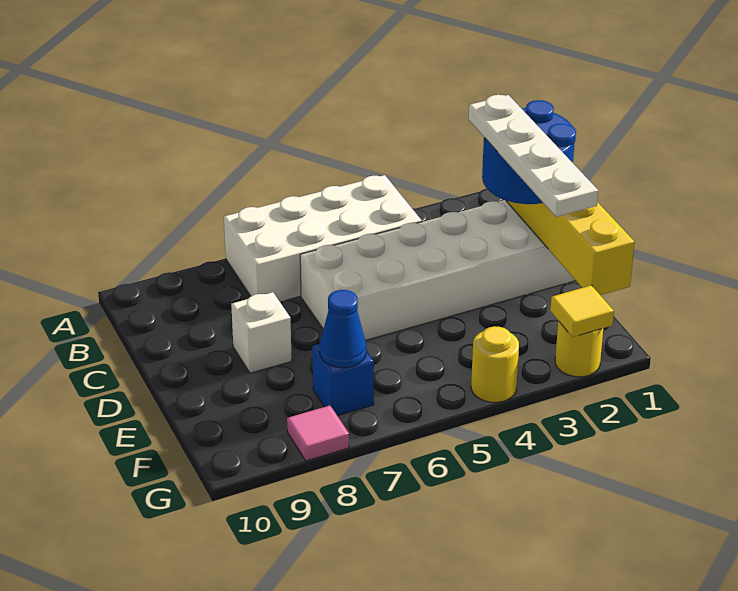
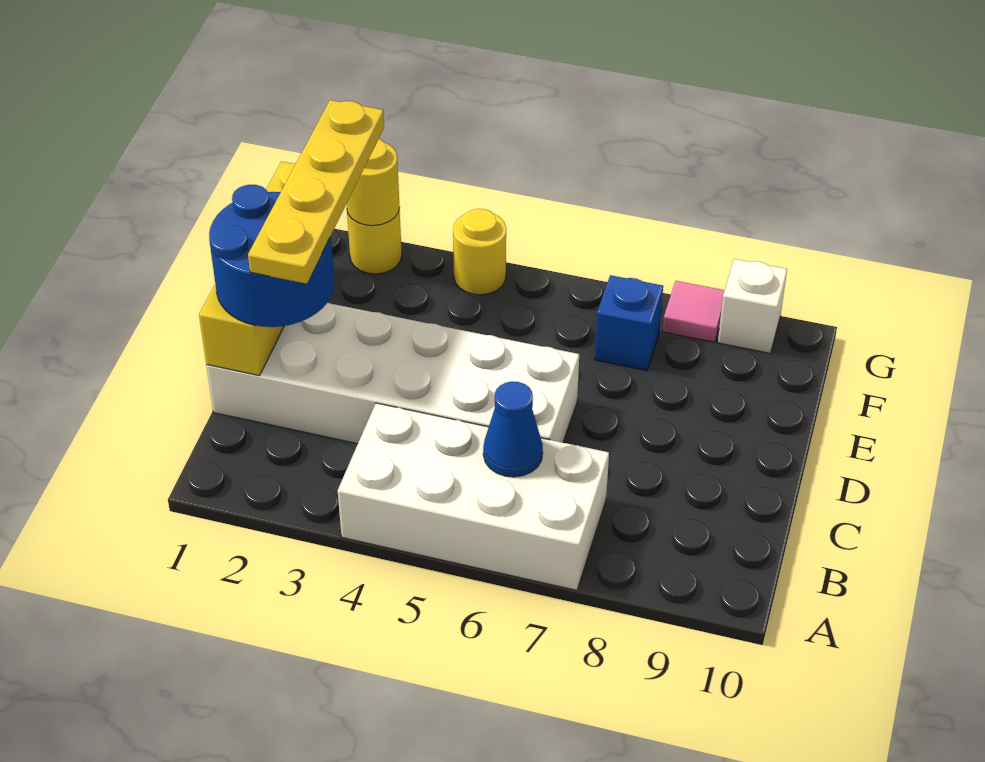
white plate C2:F2 level 4 -> yellow plate C2:F2 level 4
white brick D8 level 1 -> white brick G9 level 1
blue cone F7 level 2 -> blue cone B6 level 2
yellow tile G2 level 2 -> yellow round brick G2 level 2

